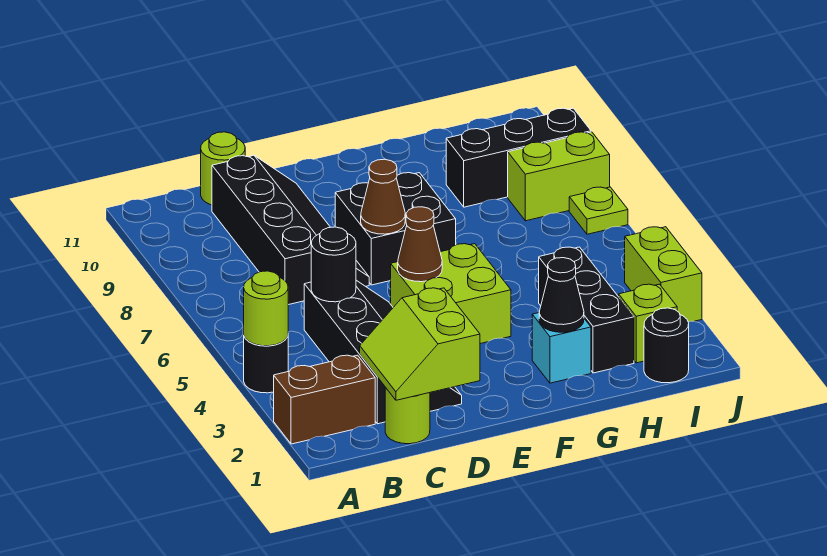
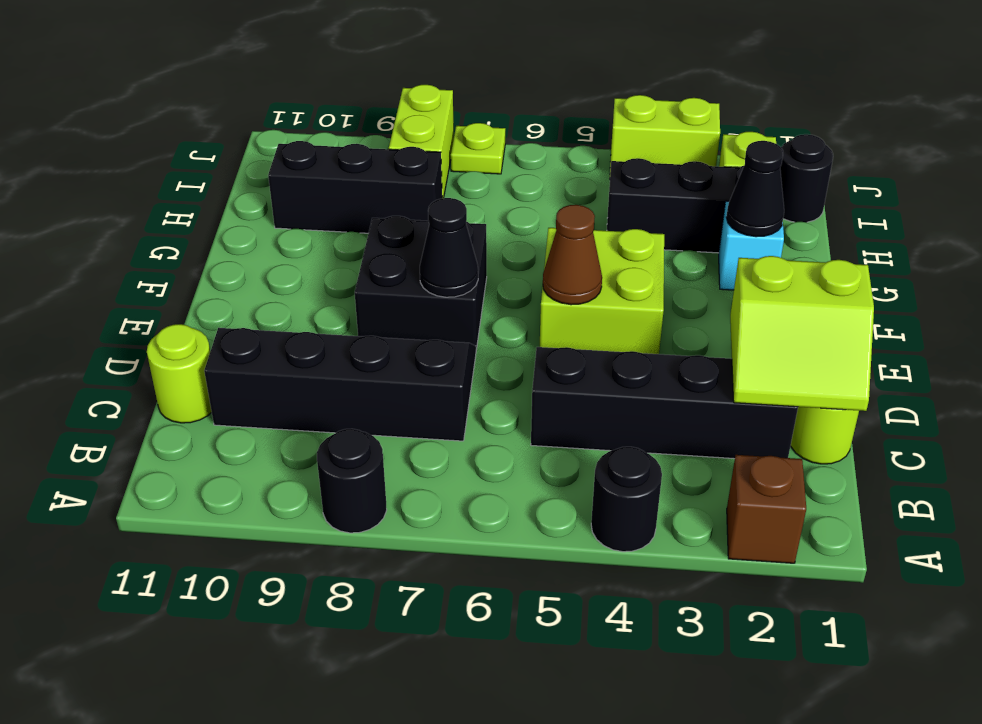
brown brick A2:B2 level 1 -> brown brick A2 level 1
lime round brick A4 level 2 -> none
black round brick C5 level 2 -> black round brick A8 level 1
brown cone E7 level 2 -> black cone E7 level 2
black brick H9:J9 level 1 -> black brick H8:H10 level 1

